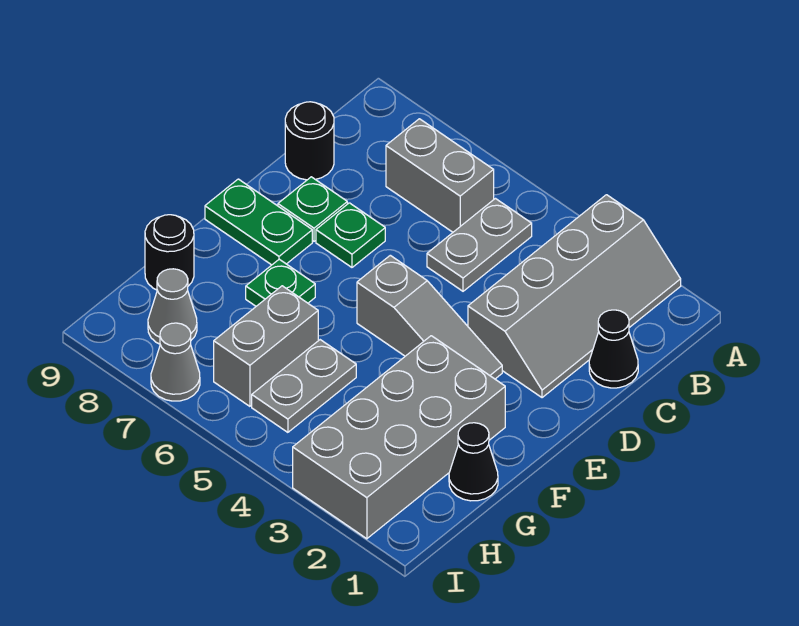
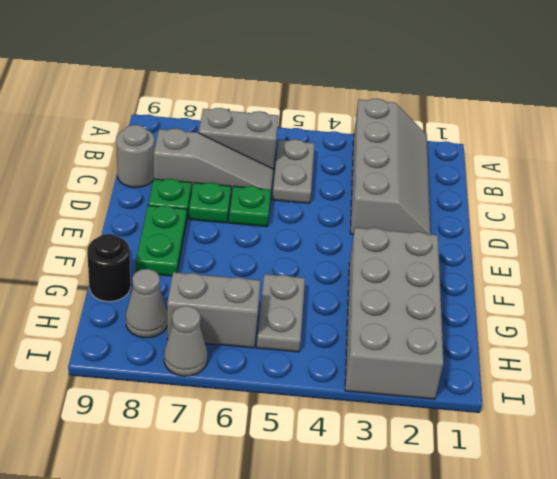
black cone C1 level 1 -> none
black round brick C9 level 1 -> grey round brick C9 level 1
grey slope E3:E5 level 1 top 5 -> grey slope C6:C8 level 1 top 8
green plate E8:E9 level 1 -> green plate E8:F8 level 1
green plate F7 level 1 -> green plate D6 level 1
black cone G1 level 1 -> none
grey brick G6:H6 level 1 -> grey brick H6:H7 level 1

